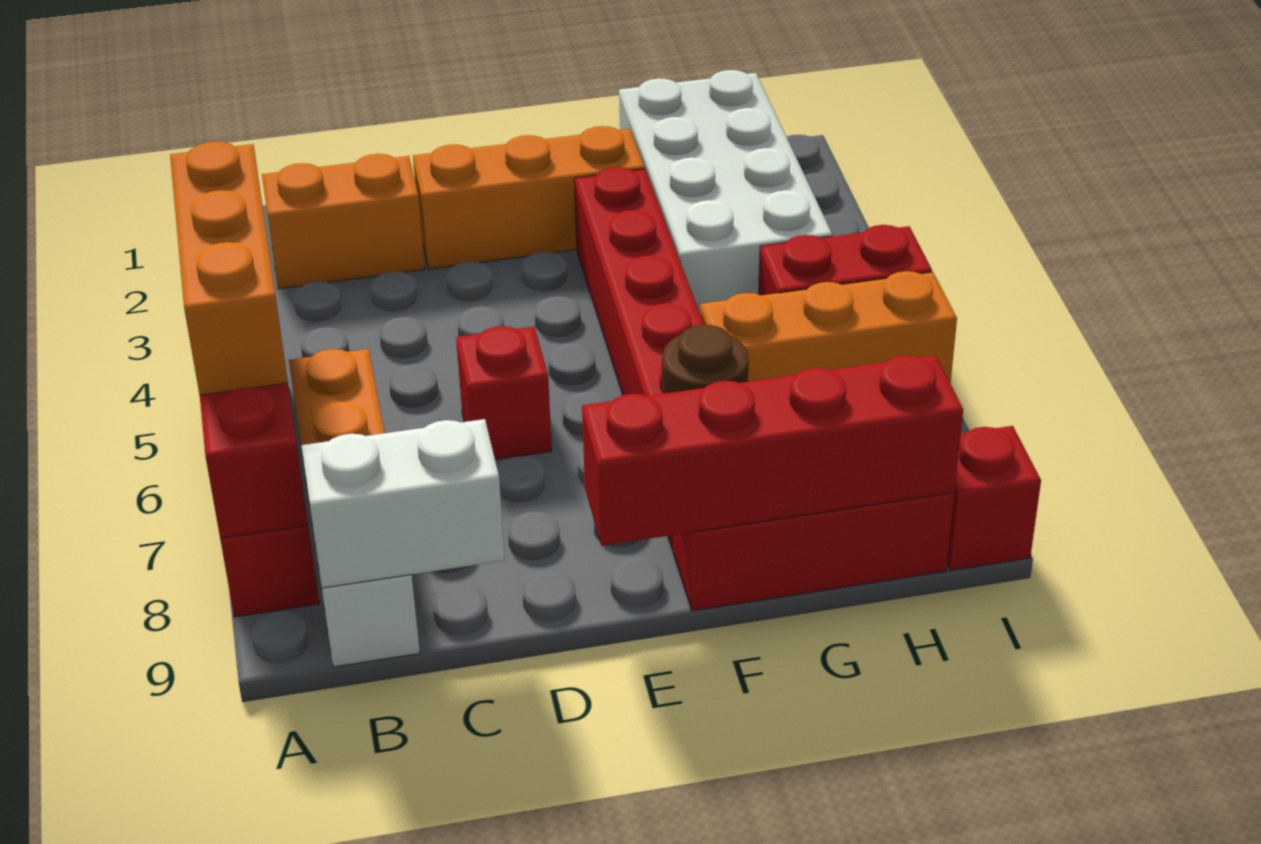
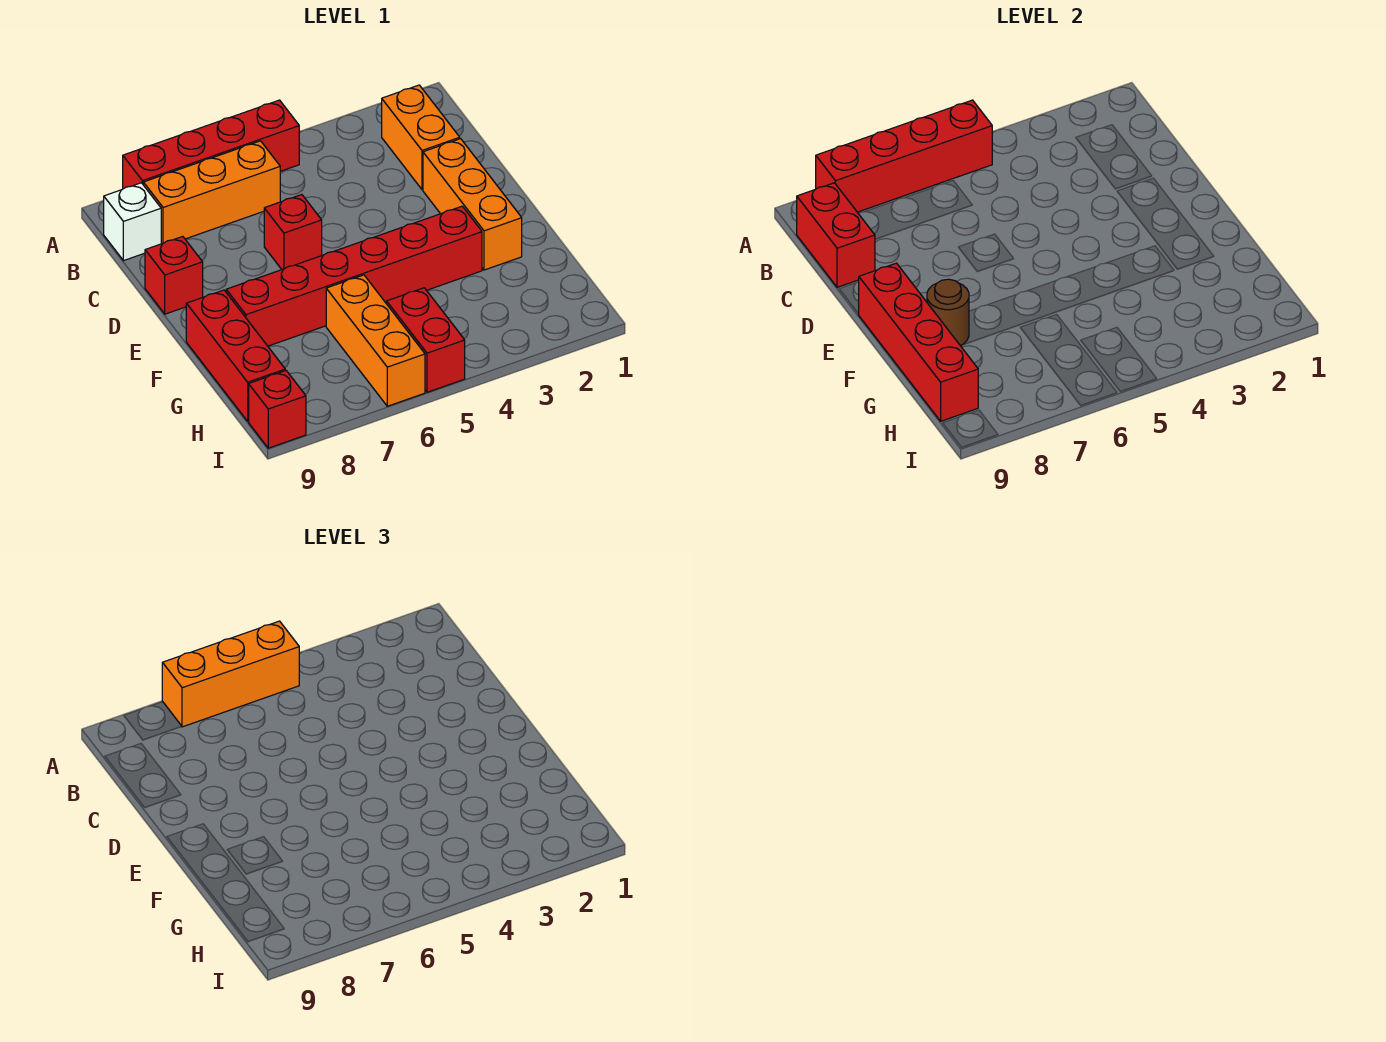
white brick B9:C9 level 2 -> red brick B9:C9 level 2
none -> red brick D9 level 1
white brick G1:H4 level 1 -> none

